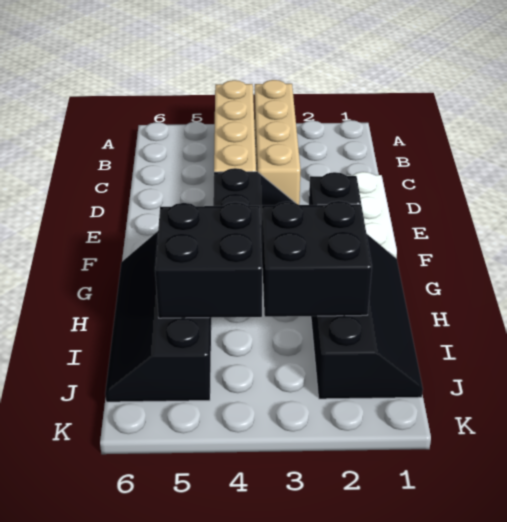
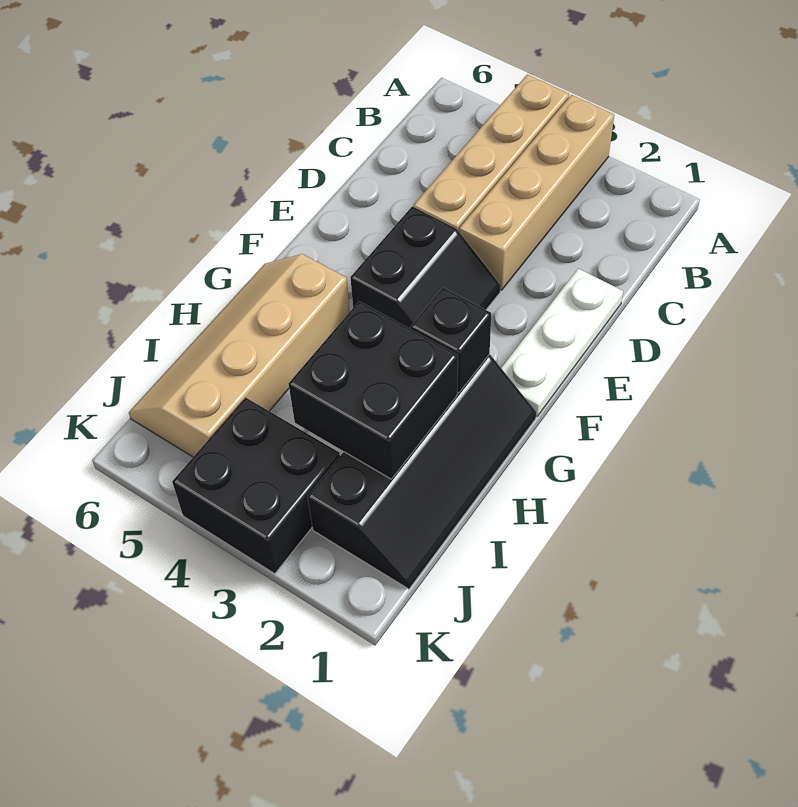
black slope G5:J6 level 1 top 5 -> tan slope G5:J6 level 1 top 5
black brick H4:I5 level 2 -> black brick J3:K4 level 1

